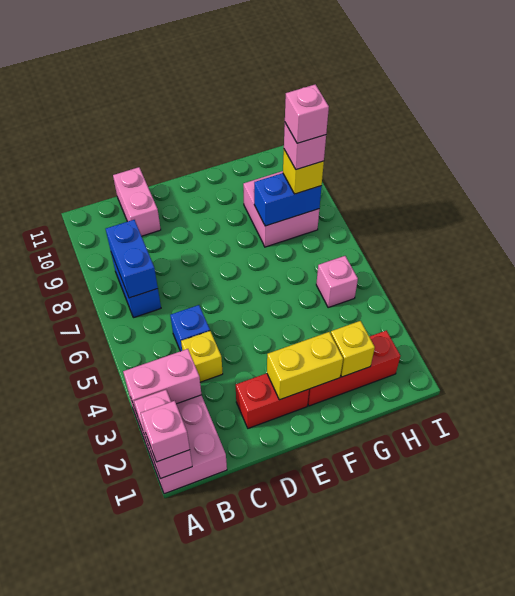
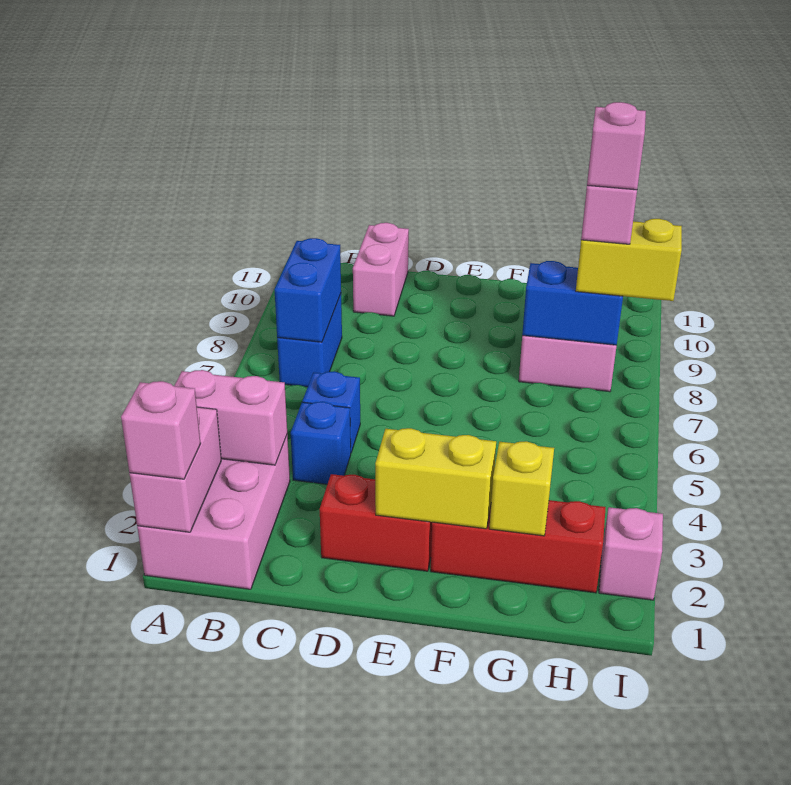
yellow brick C4 level 1 -> blue brick C4 level 1
pink brick H5 level 1 -> pink brick I2 level 1
yellow brick H8 level 3 -> yellow brick H8:I8 level 3

